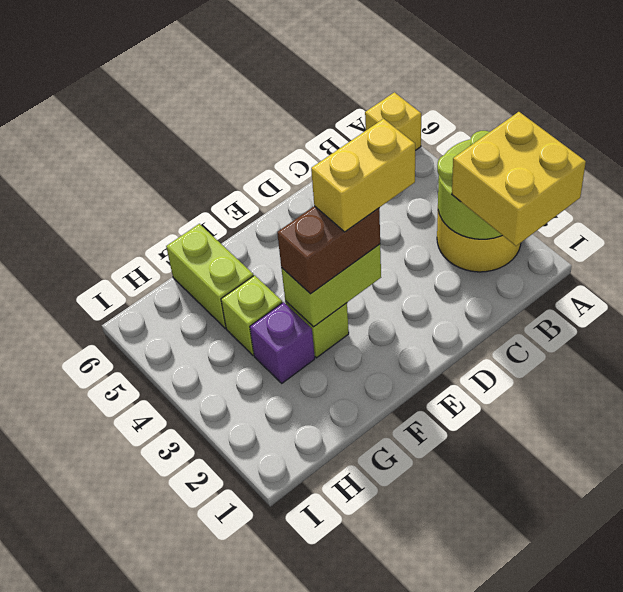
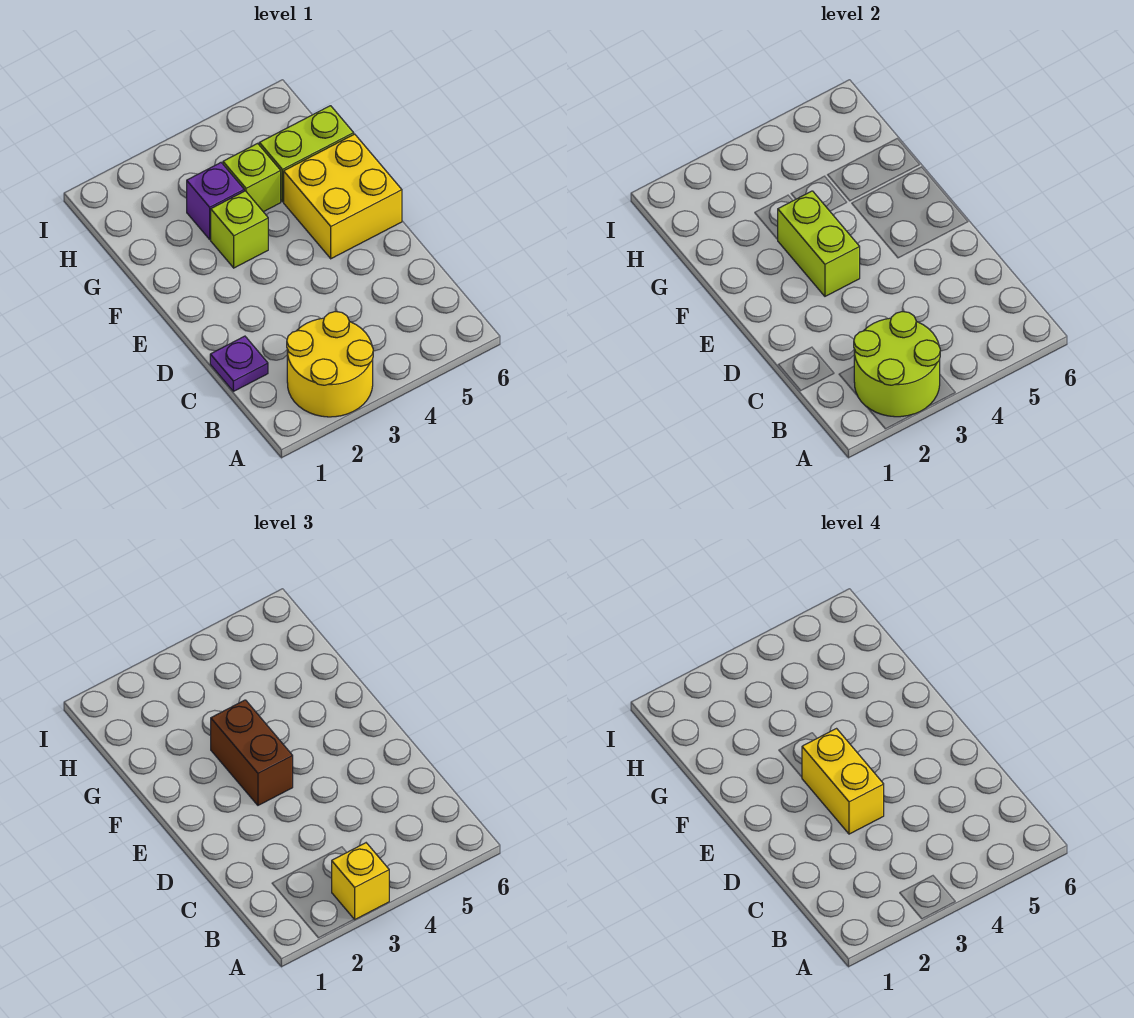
yellow brick A1:B2 level 3 -> yellow brick E5:F6 level 1
yellow brick A6 level 1 -> yellow brick A3 level 3
none -> purple plate C1 level 1

